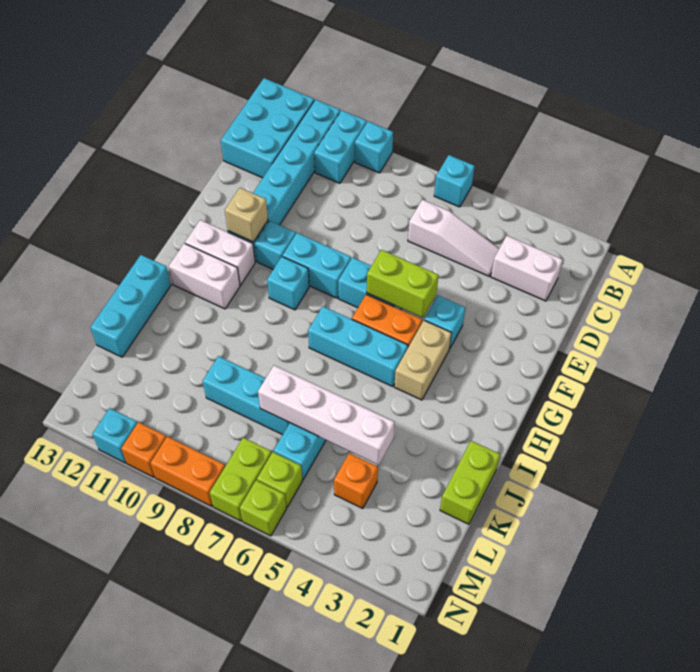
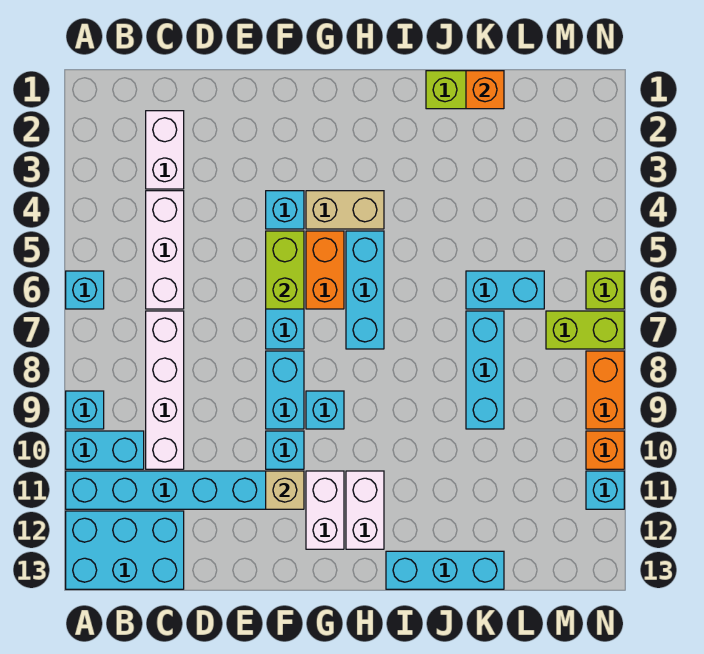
white slope C4:C6 level 1 top 6 -> white brick C4:C6 level 1
white brick K4:K7 level 2 -> white brick C7:C10 level 1
orange brick L4 level 1 -> orange brick K1 level 2
lime brick M6 level 1 -> none

